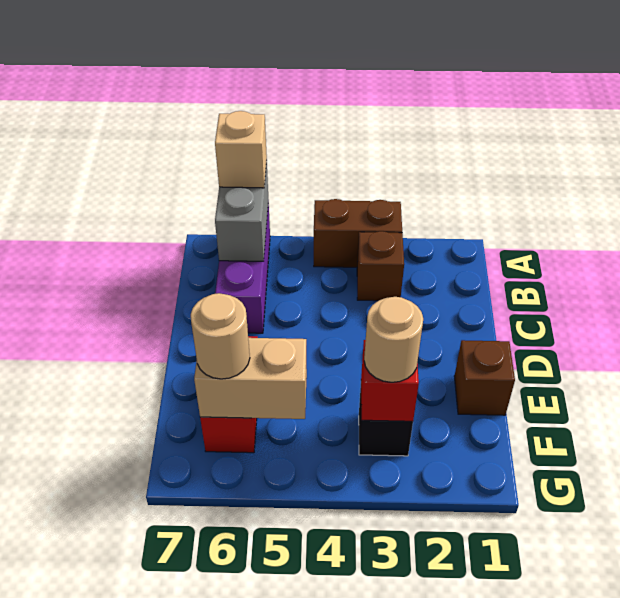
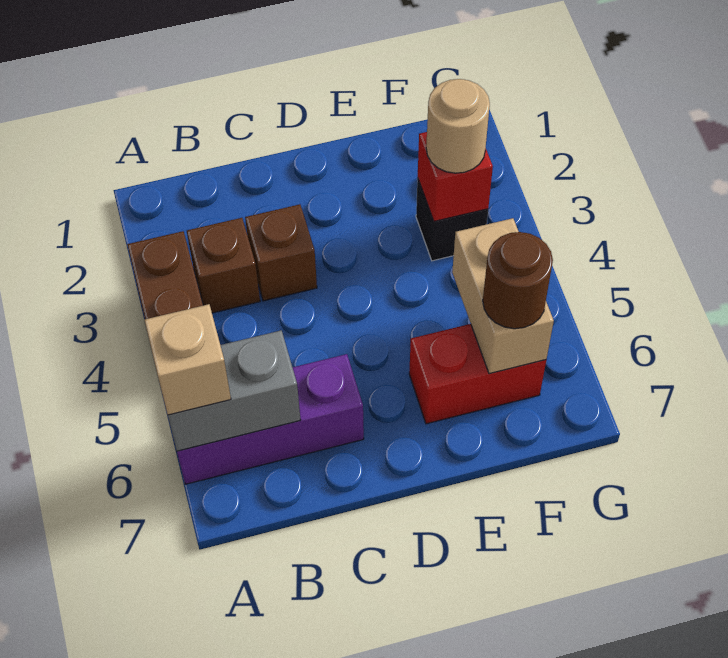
brown brick E1 level 1 -> brown brick C3 level 1
tan round brick F6 level 3 -> brown round brick F6 level 3

